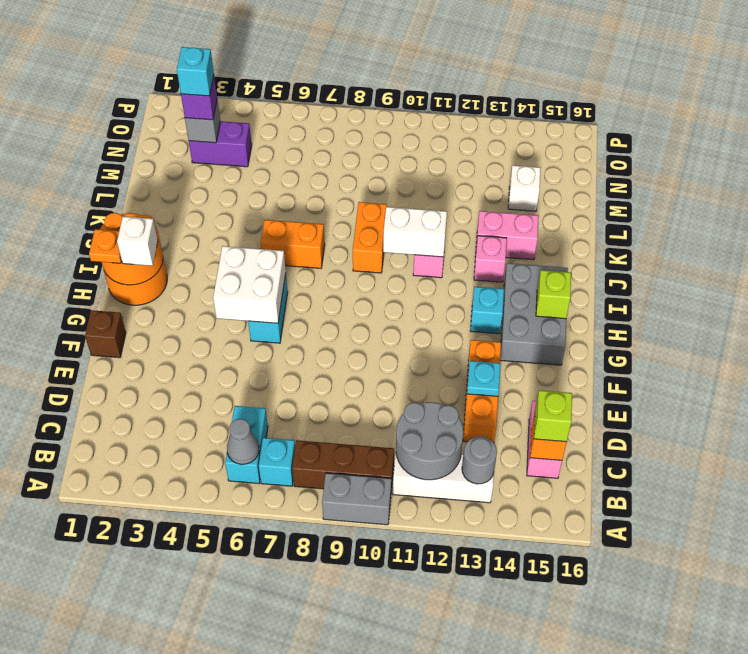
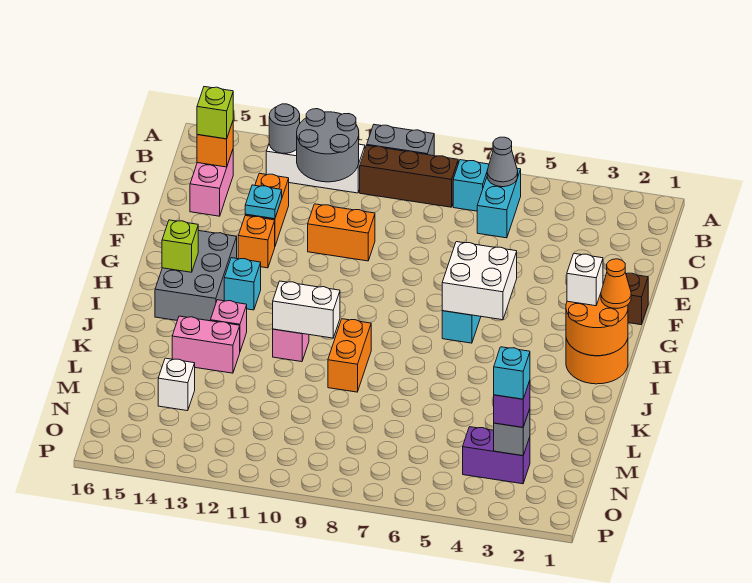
orange plate H1 level 3 -> orange cone H1 level 3
orange brick J6:J7 level 1 -> orange brick E10:E11 level 1

